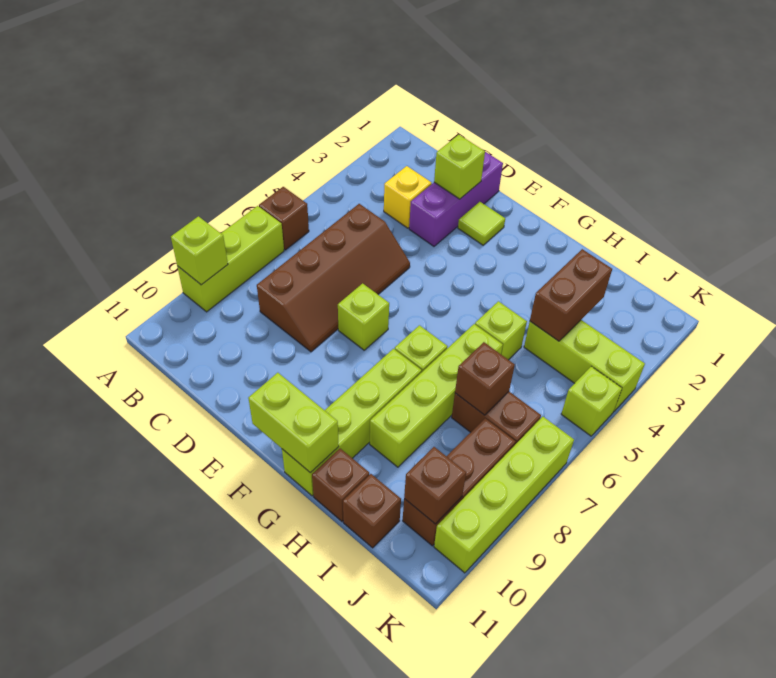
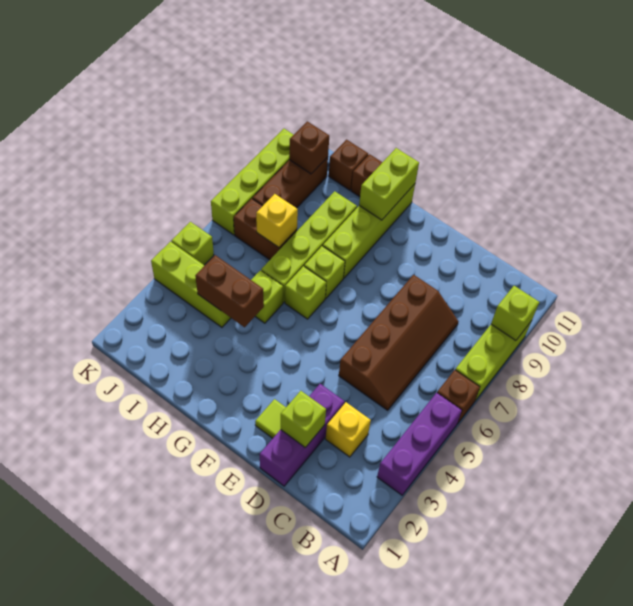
none -> purple brick A3:A5 level 1
brown slope C5:D8 level 1 top C -> brown slope C5:D8 level 1 top D
lime brick E7 level 1 -> lime brick G6 level 1
lime brick F11:G11 level 2 -> lime brick G10:G11 level 2
brown brick I3:I4 level 2 -> brown brick H4:I4 level 2
brown brick I7 level 2 -> yellow brick I7 level 2

